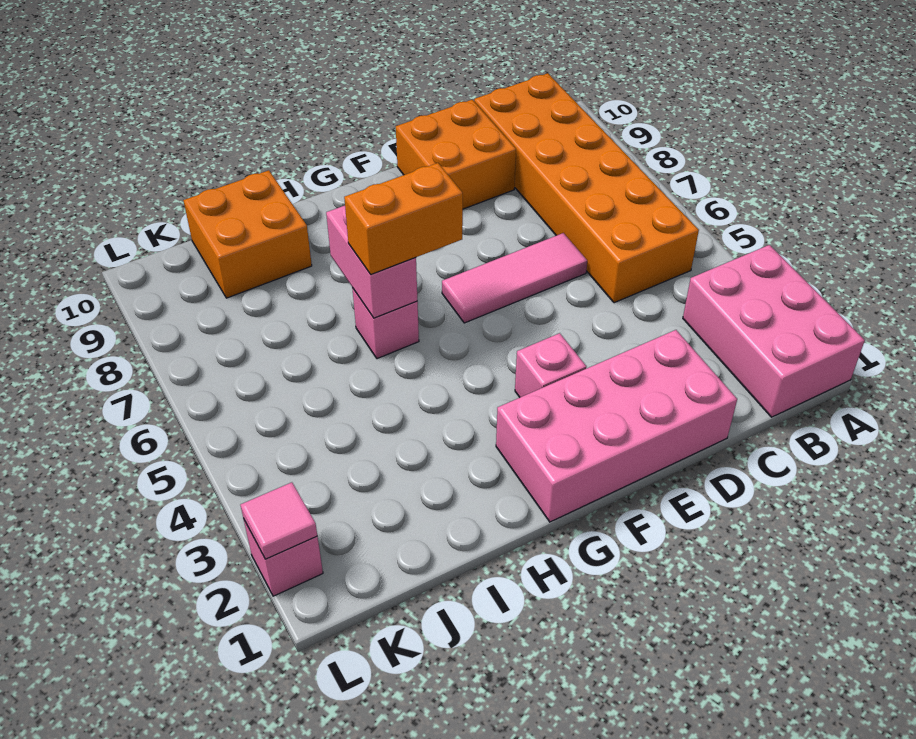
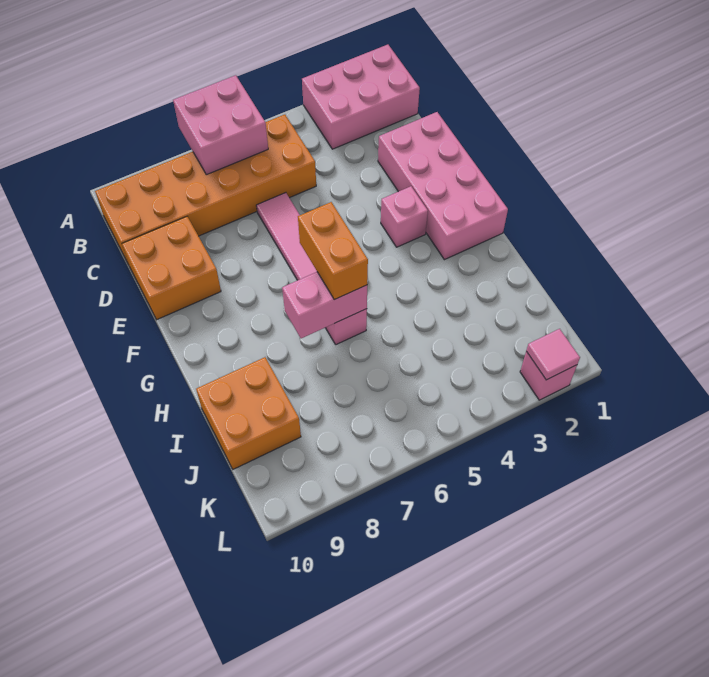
none -> pink brick A6:B7 level 2

